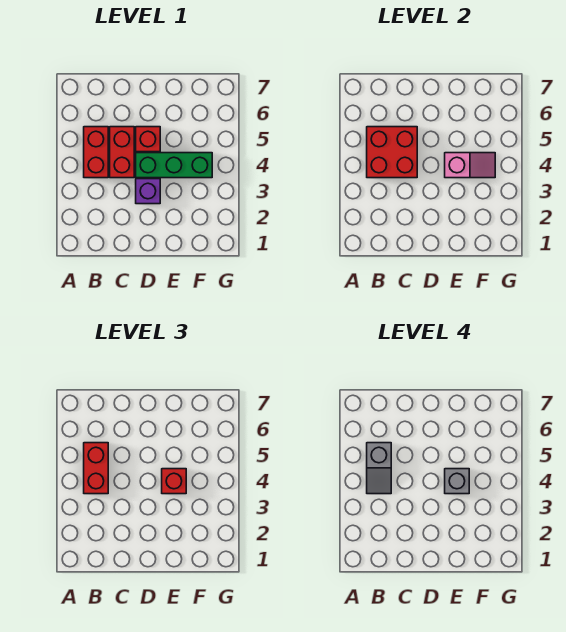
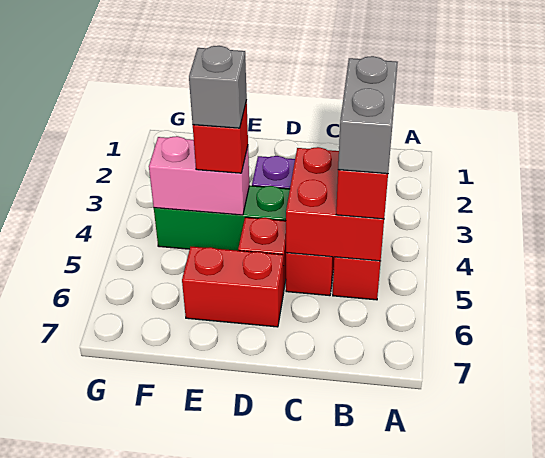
grey slope B4:B5 level 4 top 5 -> grey brick B4:B5 level 4
none -> red brick D6:E6 level 1
pink slope E4:F4 level 2 top E -> pink brick E4:F4 level 2

